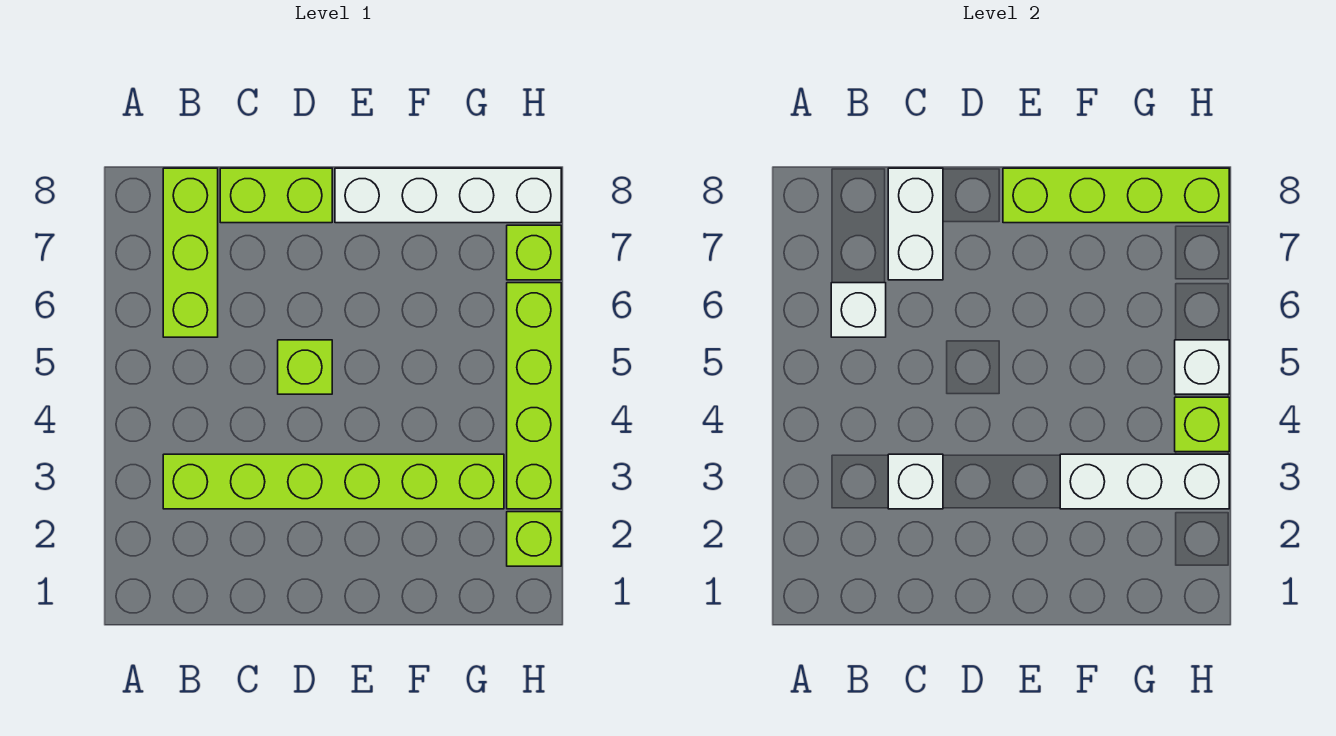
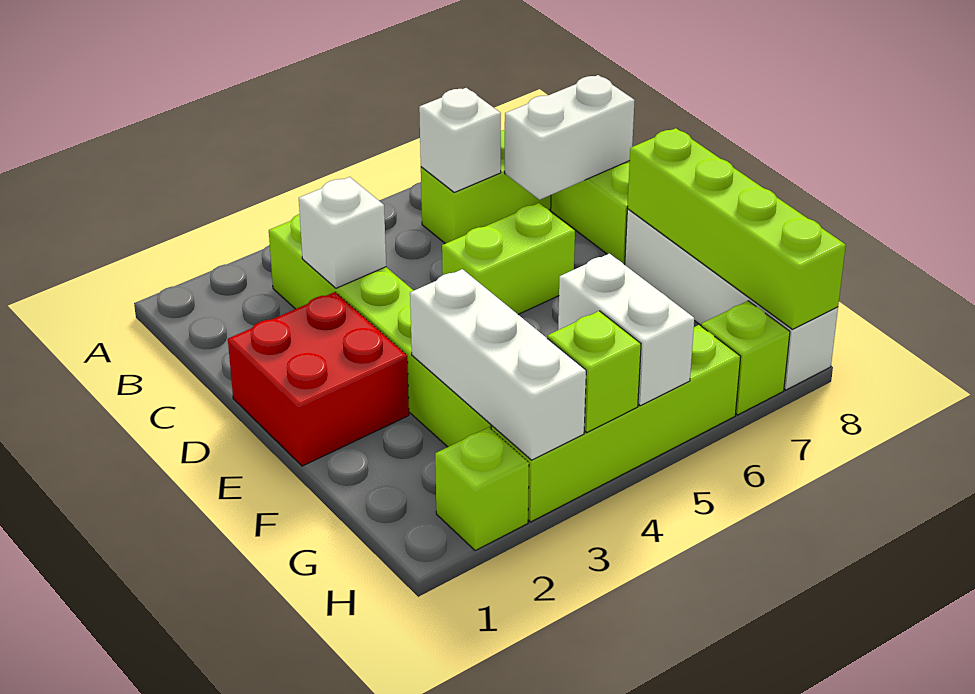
none -> red brick D1:E2 level 1
lime brick D5 level 1 -> lime brick D5:D6 level 1
white brick H5 level 2 -> white brick G5:H5 level 2

